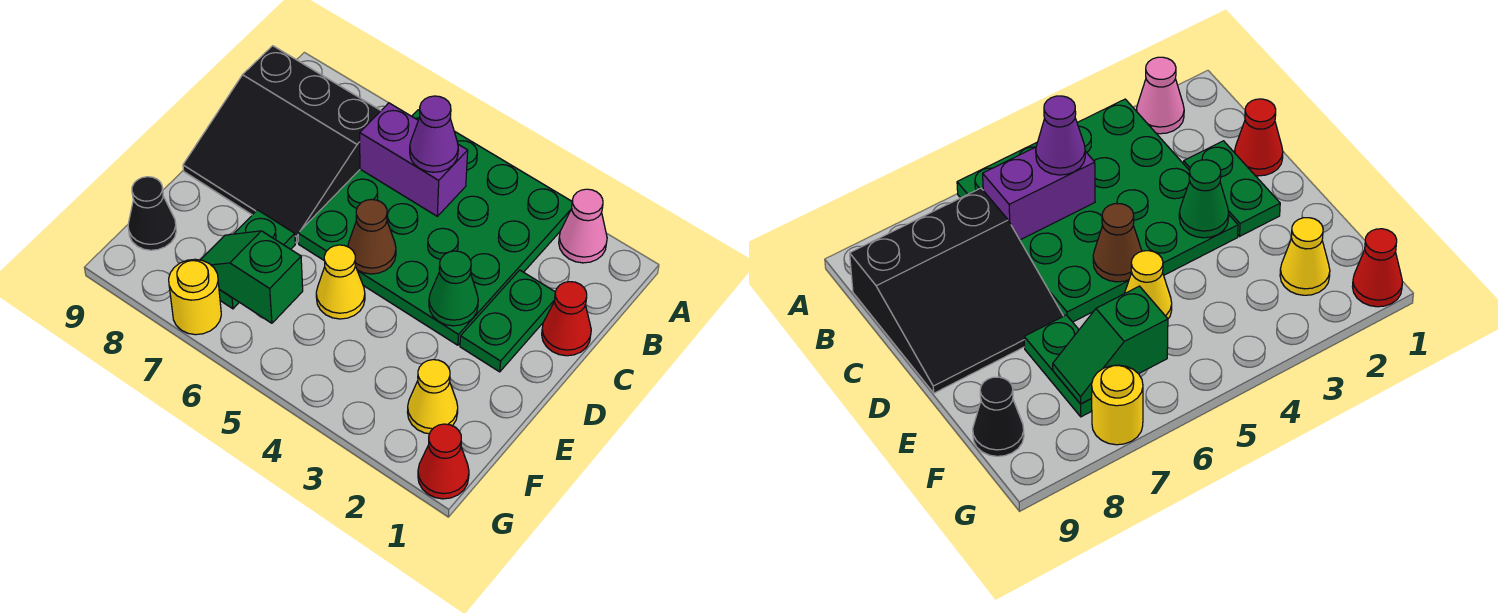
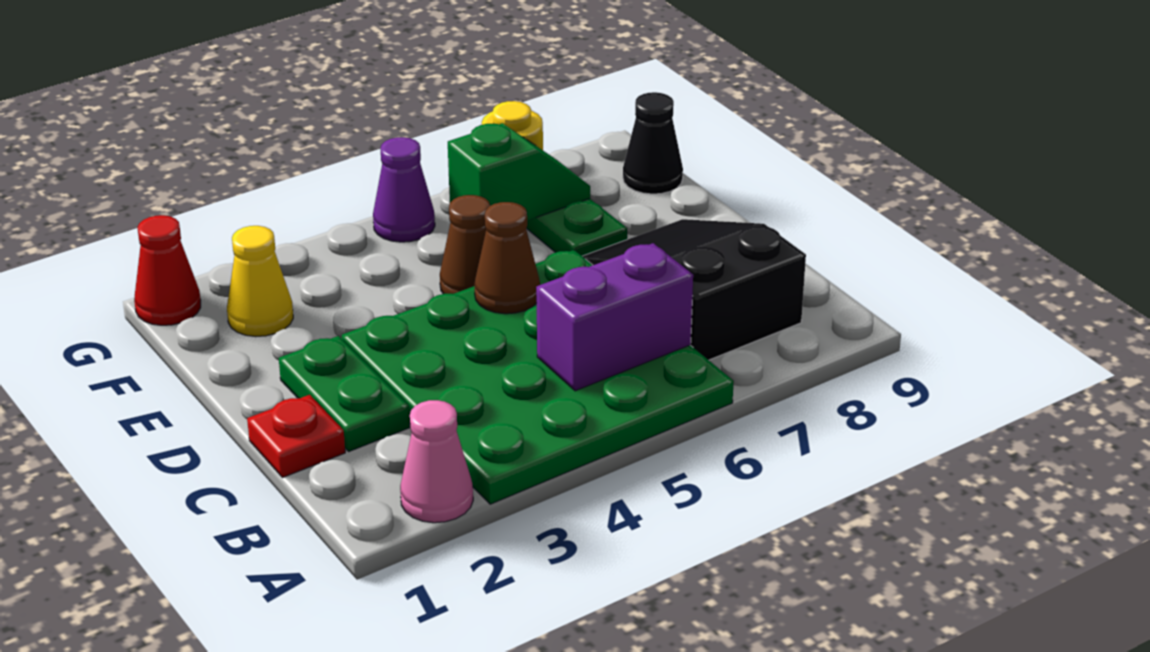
purple cone B5 level 3 -> purple cone G5 level 1
black slope B7:D9 level 1 top B -> black slope B7:D8 level 1 top B
red cone C1 level 1 -> red plate C1 level 1
green cone D3 level 2 -> none
yellow cone E5 level 1 -> brown cone E5 level 1

